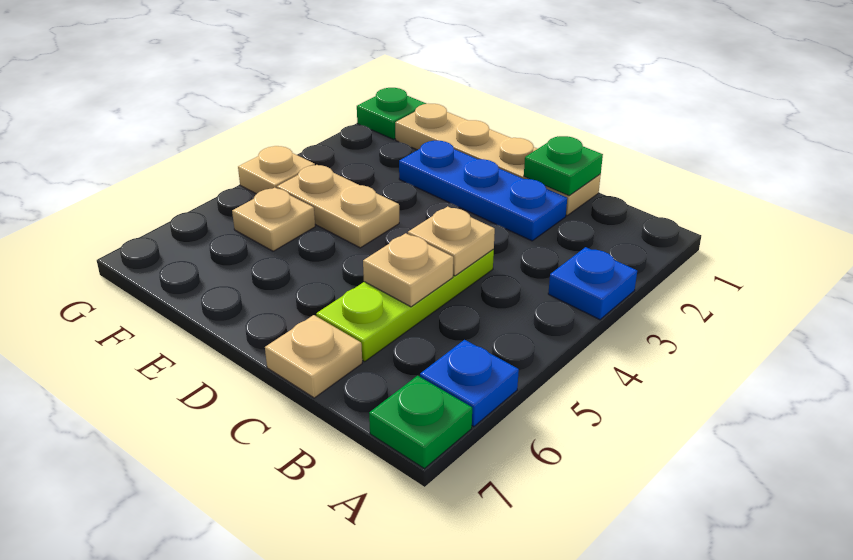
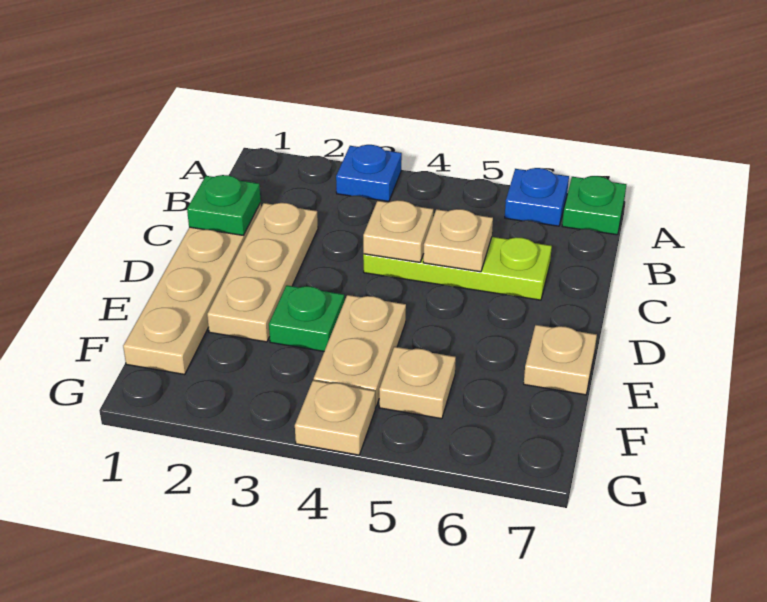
blue plate C2:E2 level 1 -> tan plate C2:E2 level 1
tan plate C7 level 1 -> tan plate E7 level 1
green plate G1 level 1 -> green plate E3 level 1

